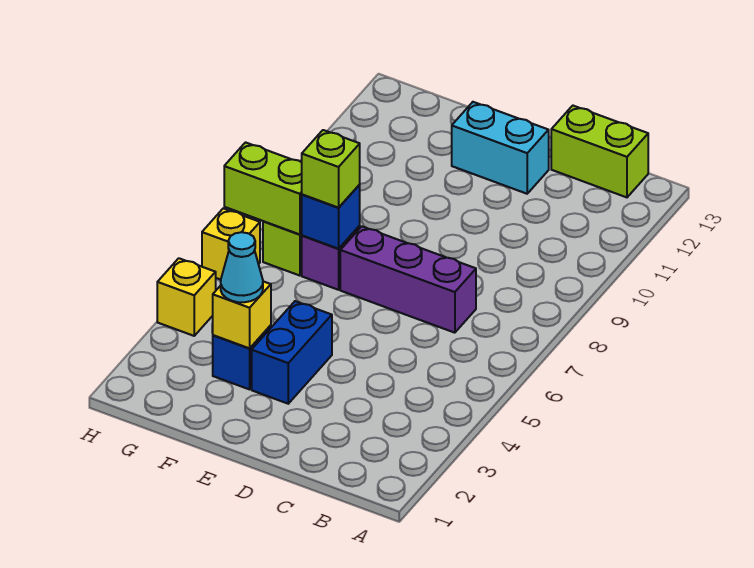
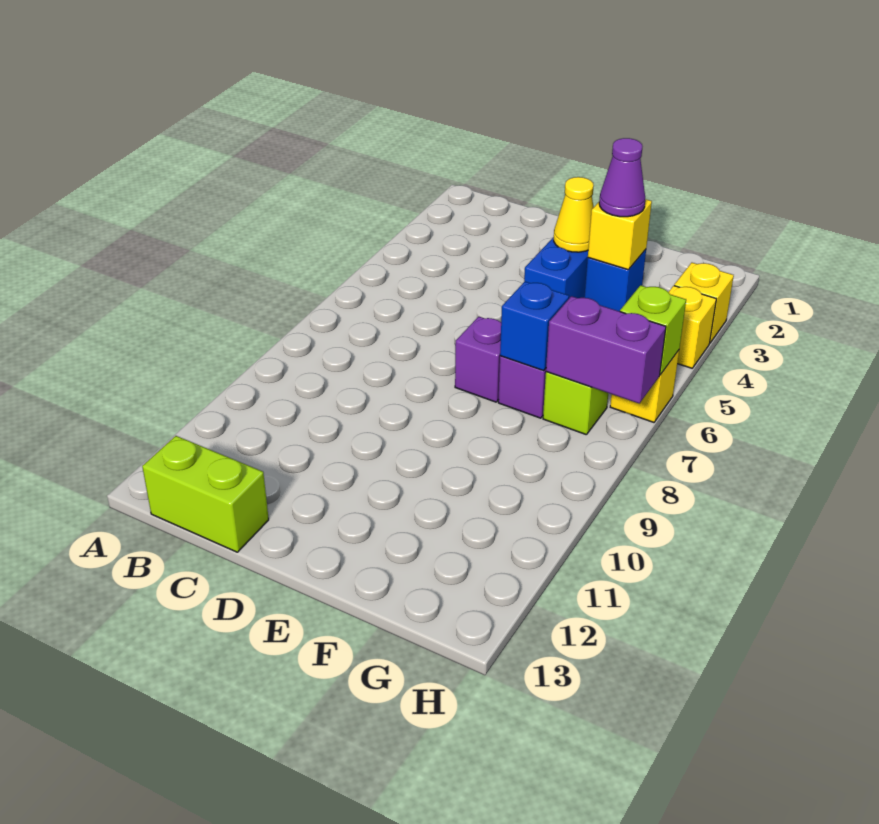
purple brick C7:E7 level 1 -> purple brick E7 level 1
cyan brick D12:E12 level 1 -> none
none -> yellow cone E3 level 2
cyan cone F3 level 3 -> purple cone F3 level 3
lime brick F7 level 3 -> lime brick H6 level 2
lime brick G7:H7 level 2 -> purple brick G7:H7 level 2
none -> yellow brick H3 level 1

